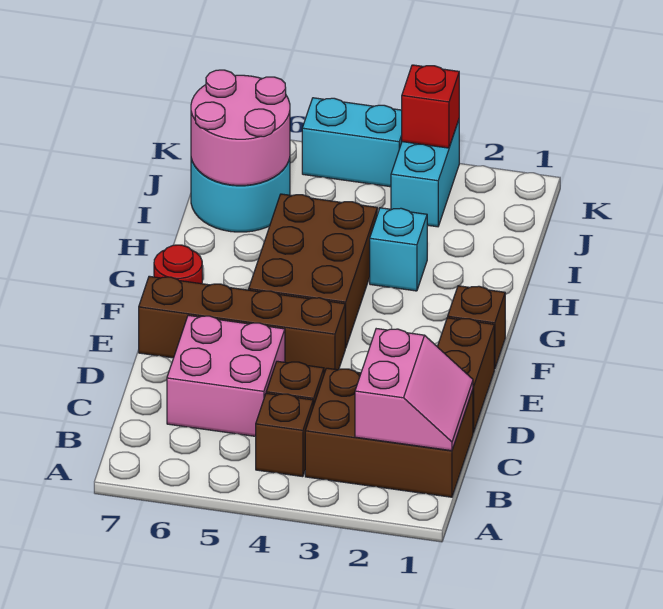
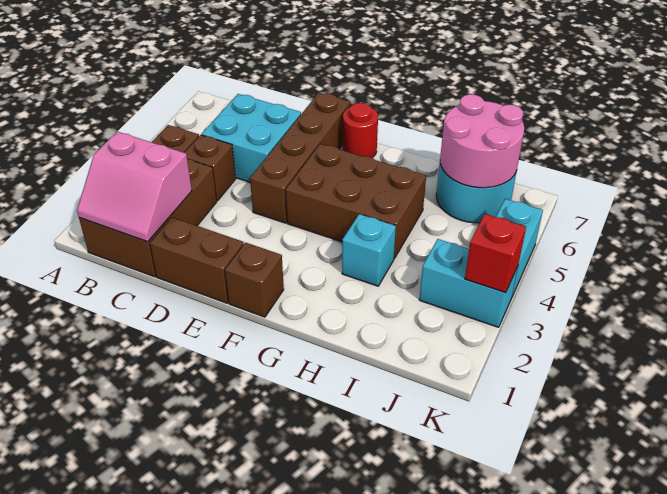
pink brick C5:D6 level 1 -> cyan brick C5:D6 level 1

